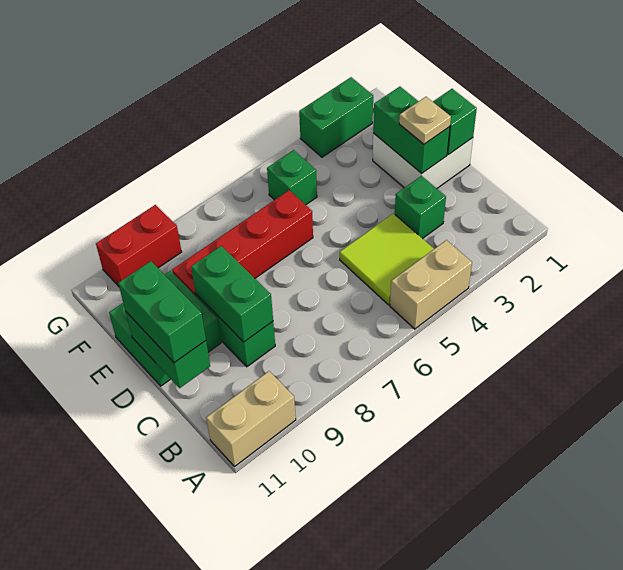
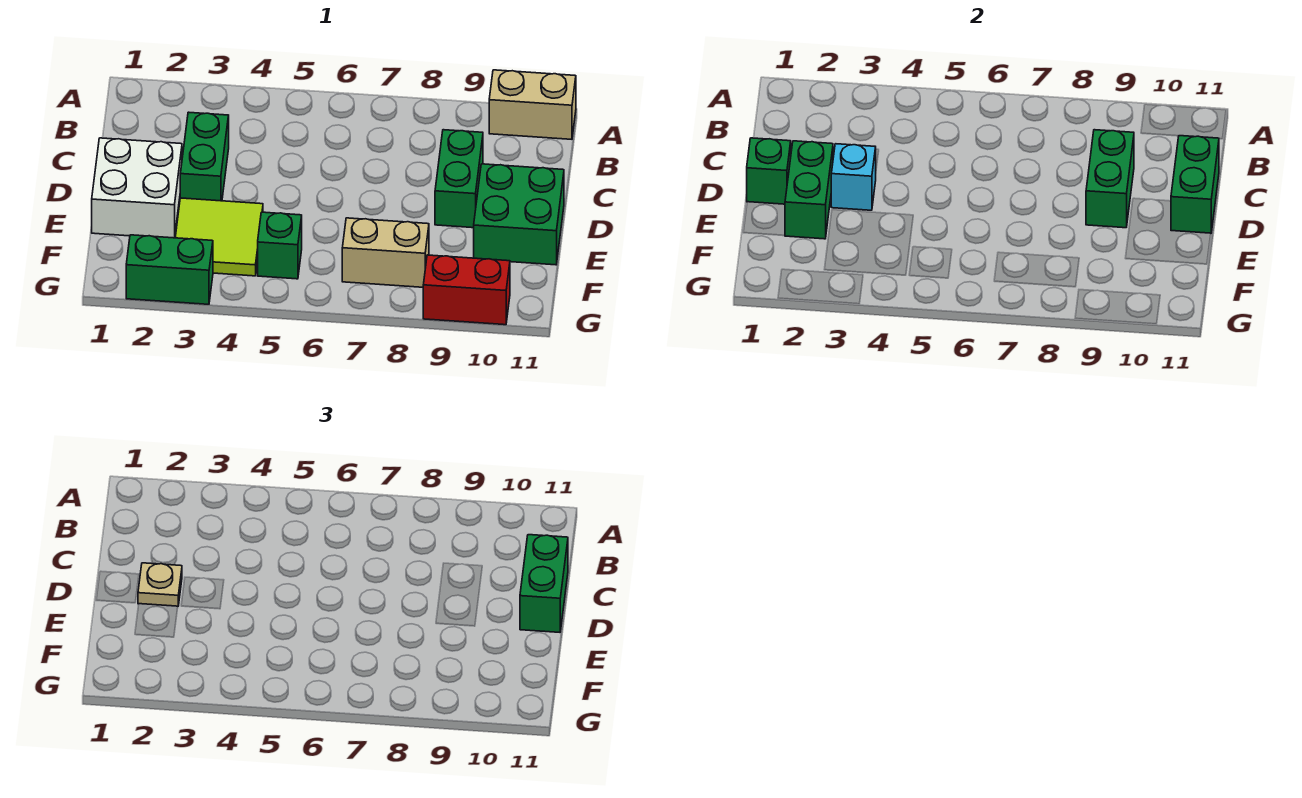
tan brick A4:A5 level 1 -> tan brick F7:F8 level 1
lime tile B4:C5 level 1 -> lime tile E3:F4 level 1
green brick C3 level 1 -> green brick C3:D3 level 1
none -> cyan brick D3 level 2
red brick E6:E9 level 1 -> none

